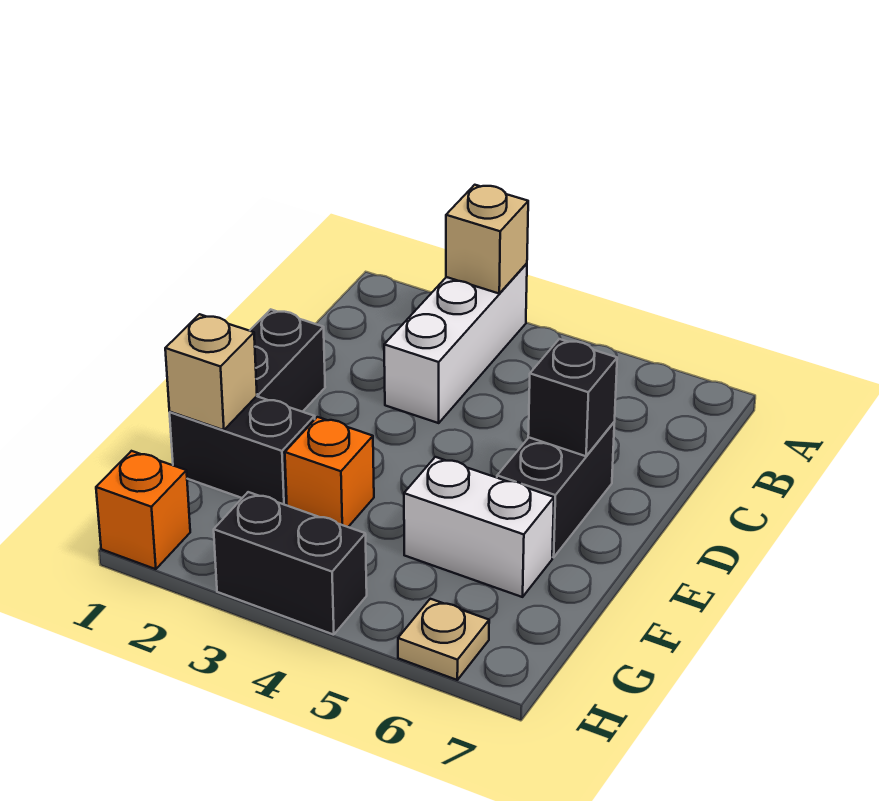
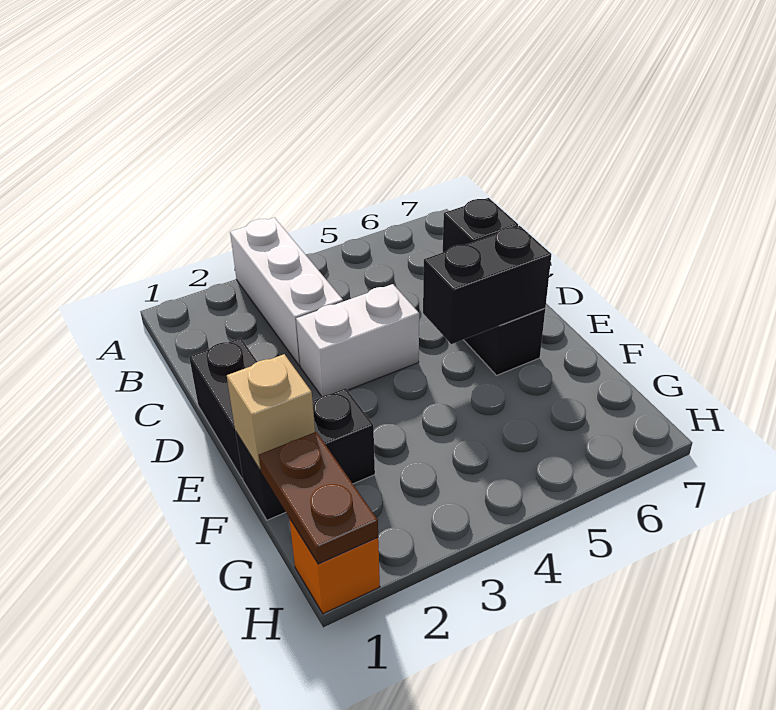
tan brick A3 level 2 -> none
orange brick F3 level 1 -> none
white brick F5:F6 level 1 -> white brick D3:D4 level 1
none -> brown plate G1:H1 level 2
black brick H3:H4 level 1 -> black brick E5:E6 level 2
tan plate H6 level 1 -> none

